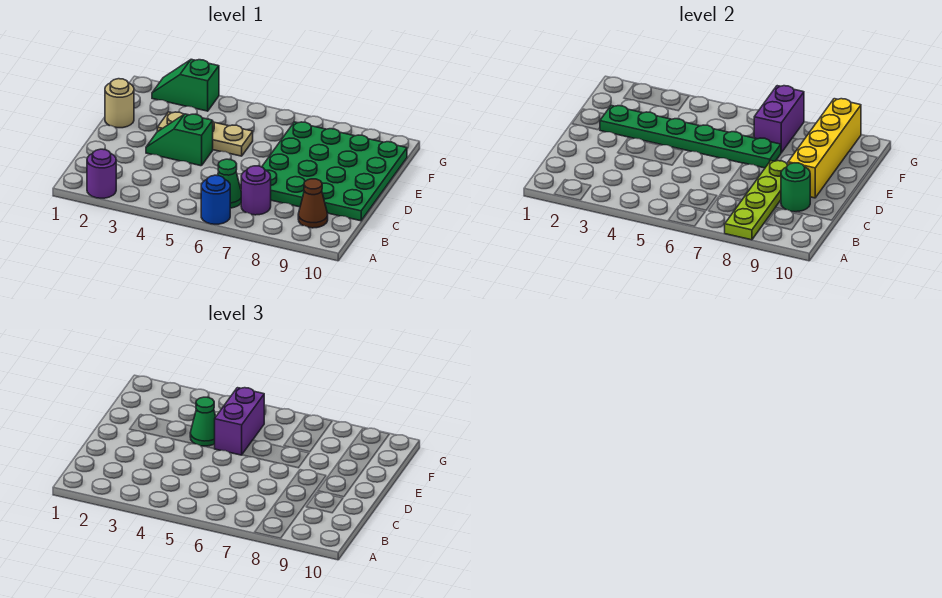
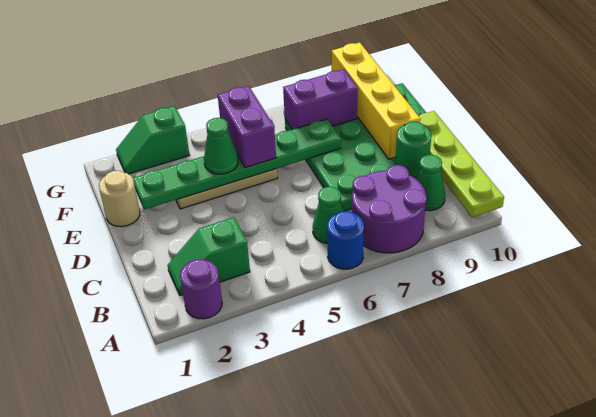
lime plate A8:D8 level 2 -> lime plate A10:D10 level 2
purple round brick B7 level 1 -> purple round brick A7:B8 level 1
brown cone B9 level 1 -> green cone B9 level 1
green slope D3:D4 level 1 top 4 -> green slope B2:B3 level 1 top 3
purple brick F7:G7 level 2 -> purple brick F7:F8 level 2

